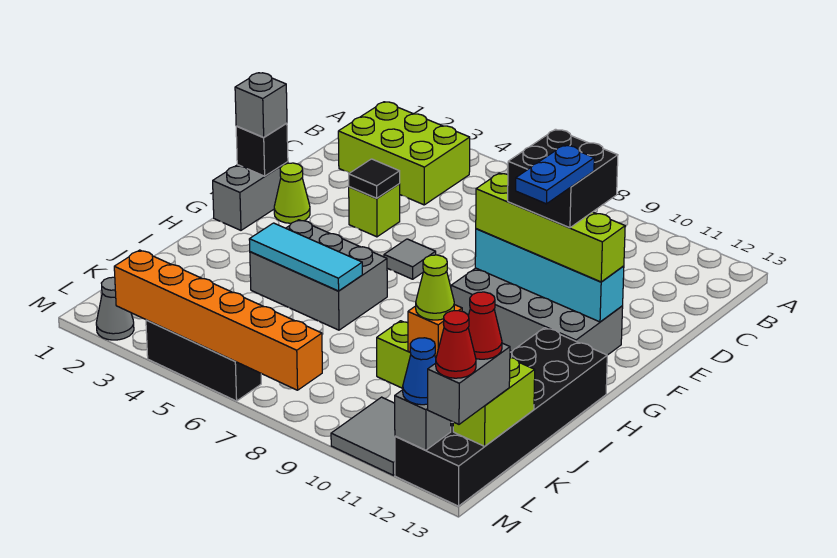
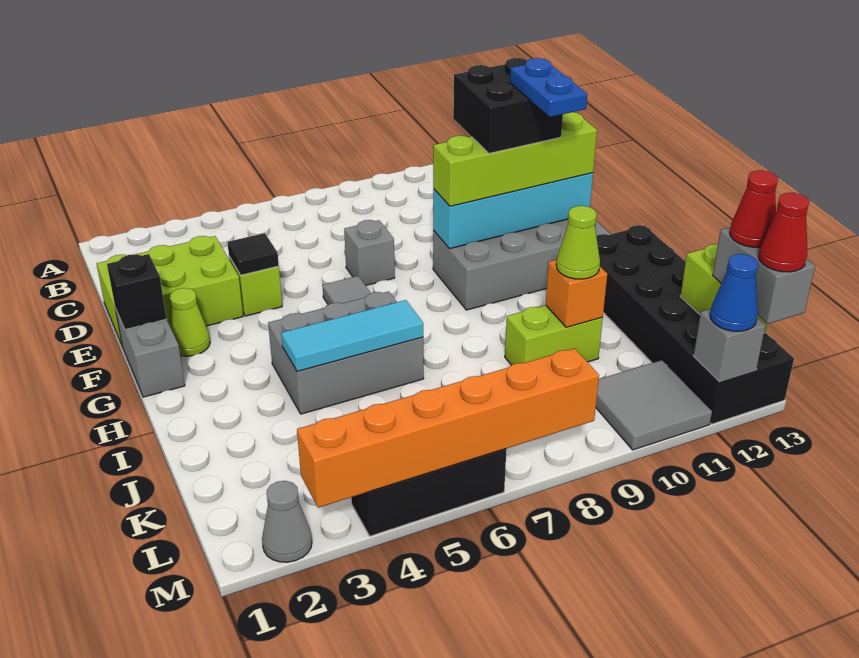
lime brick B2:C4 level 1 -> lime brick D1:E3 level 1
grey brick F1 level 3 -> grey brick E7 level 1

